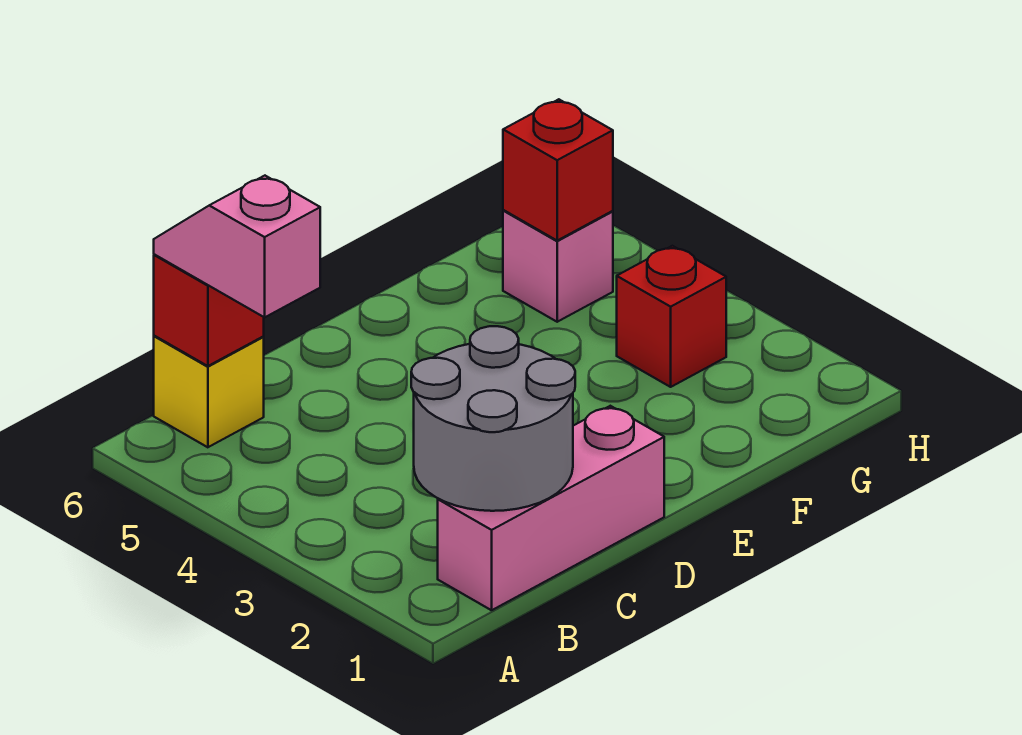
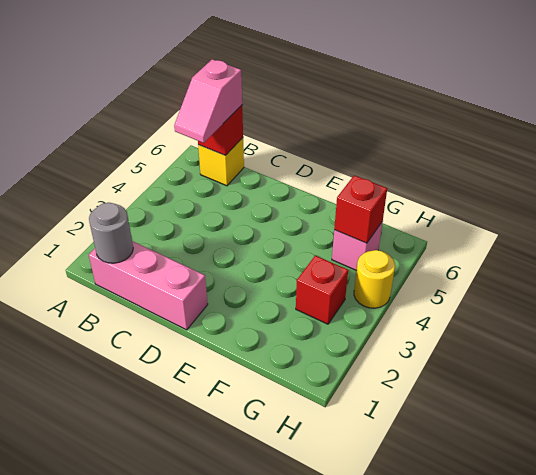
grey round brick B1:C2 level 2 -> grey round brick B1 level 2
pink slope B5:B6 level 3 top 5 -> pink slope B5:B6 level 3 top 6
none -> yellow round brick H4 level 1

